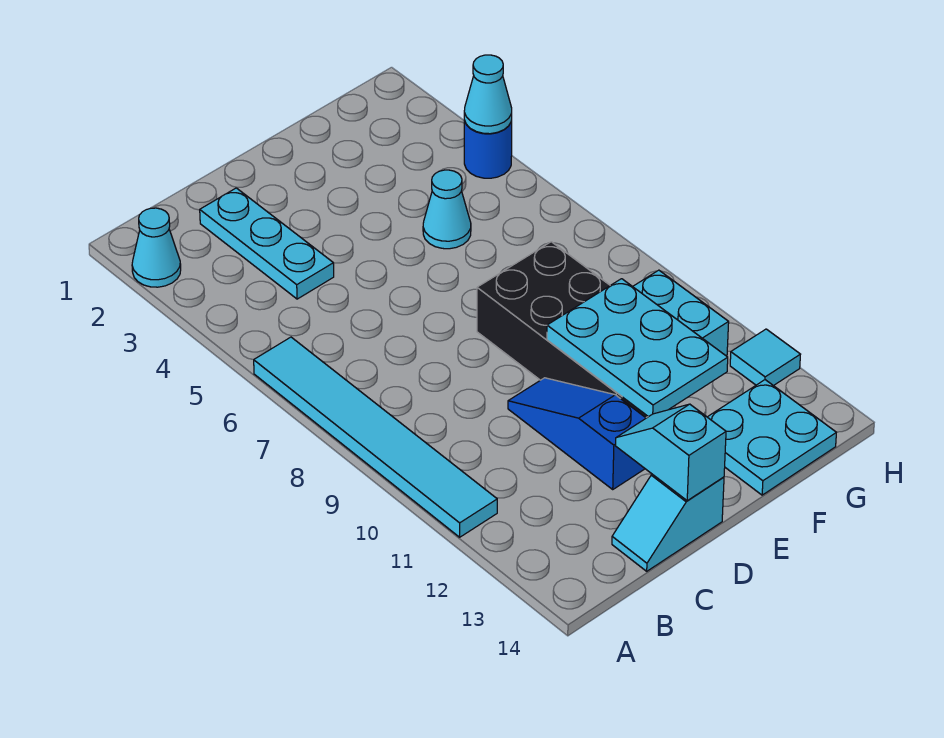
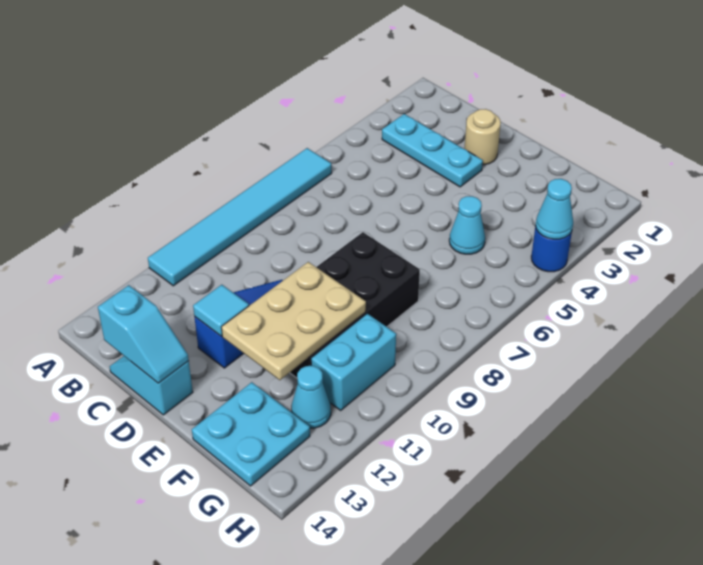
cyan cone A2 level 1 -> cyan cone G12 level 1
cyan plate C2:C4 level 1 -> cyan plate B3:D3 level 1
none -> tan round brick D2 level 1
cyan slope D13:D14 level 2 top 14 -> cyan slope C14:D14 level 2 top C
cyan plate E10:F12 level 2 -> tan plate E10:F12 level 2
cyan tile H12 level 1 -> cyan tile D12 level 2

